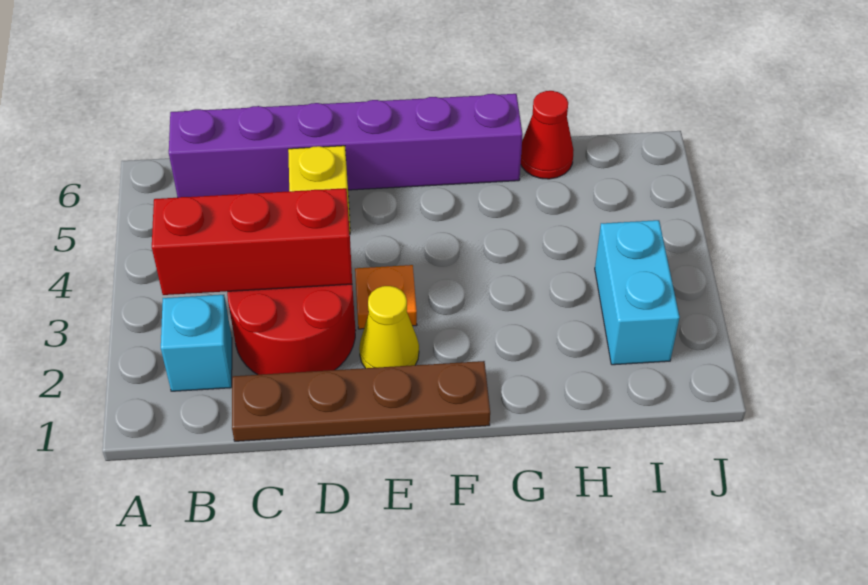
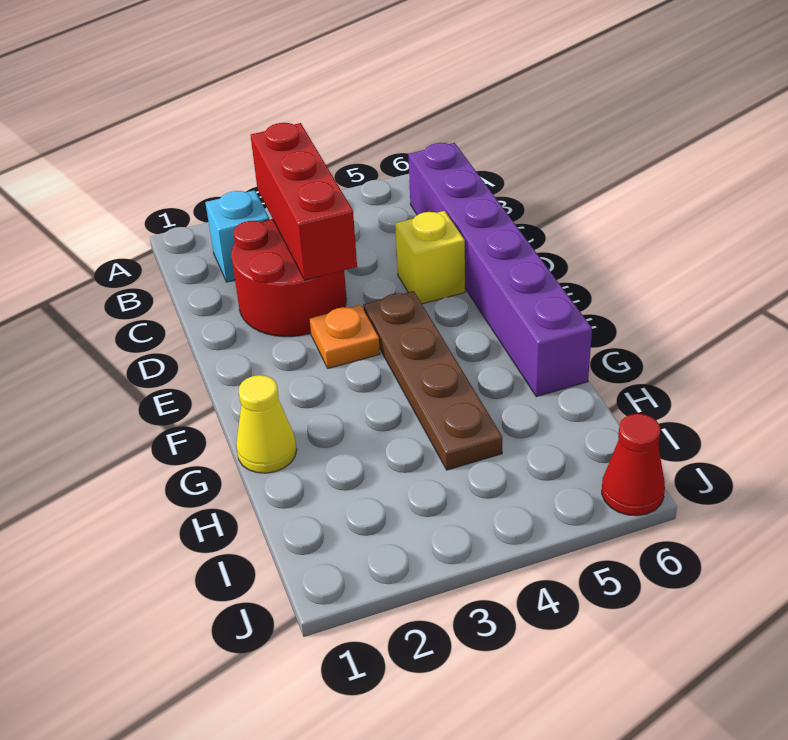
brown plate C1:F1 level 1 -> brown plate E4:H4 level 1
yellow cone E2 level 1 -> yellow cone G1 level 1
red cone H6 level 1 -> red cone J6 level 1
cyan brick I2:I3 level 1 -> none

